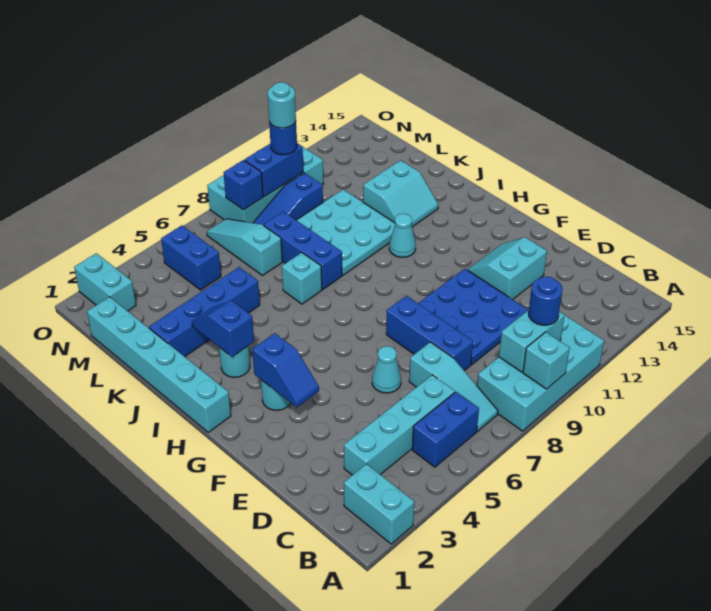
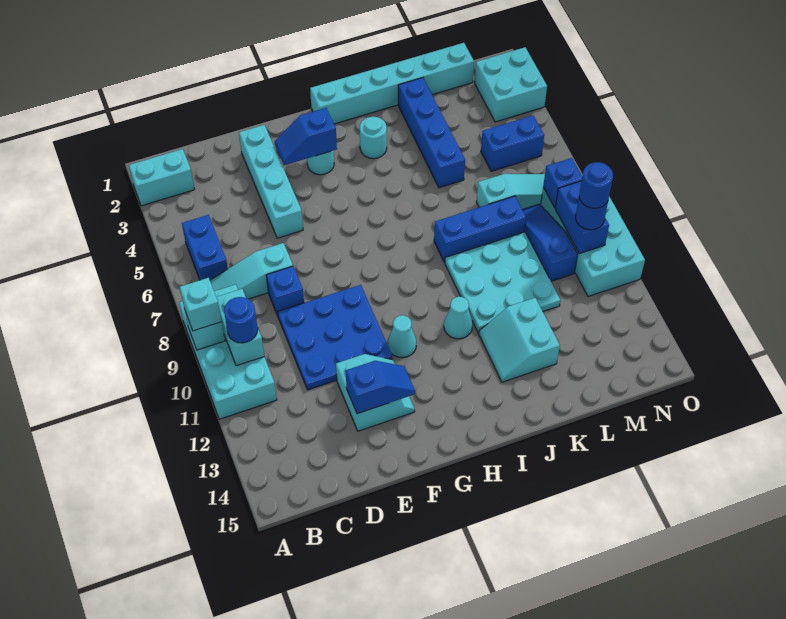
cyan brick C3:C6 level 1 -> cyan brick E2:E5 level 1
blue brick D8:F8 level 1 -> blue brick D8 level 1
cyan cone E6 level 1 -> cyan cone G11 level 1
blue slope I3:J3 level 2 top I -> blue slope E13:F13 level 2 top E
cyan brick J7 level 1 -> cyan brick A9 level 3
cyan brick N2:O2 level 1 -> cyan brick N2:O3 level 1
cyan round brick N10 level 4 -> blue round brick N10 level 4

